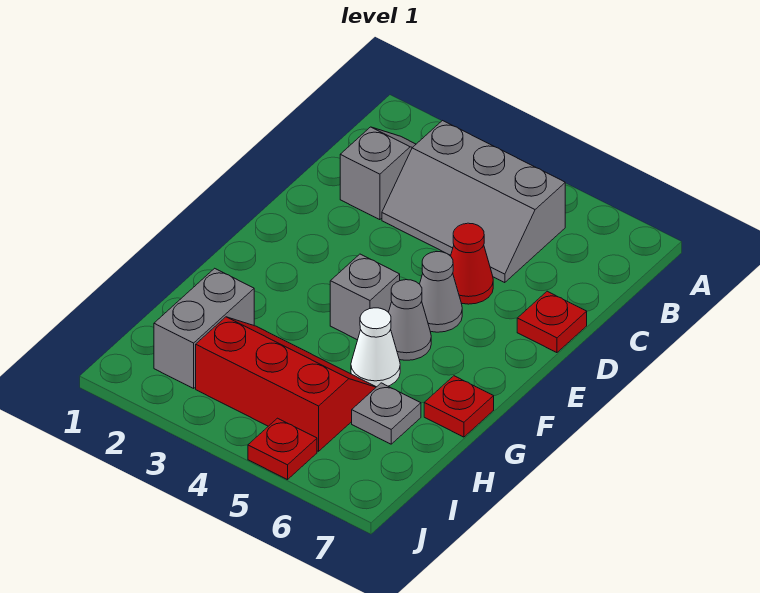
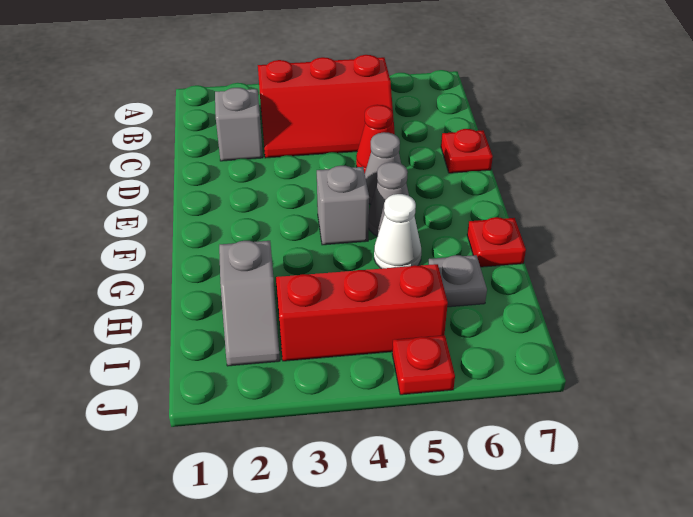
grey slope B3:C5 level 1 top B -> red slope B3:C5 level 1 top B
grey brick H2:I2 level 1 -> grey slope H2:I2 level 1 top H

